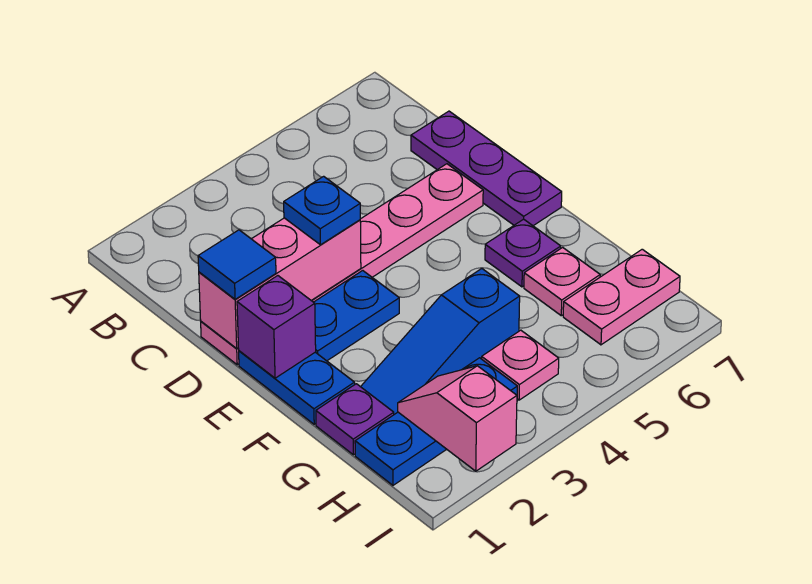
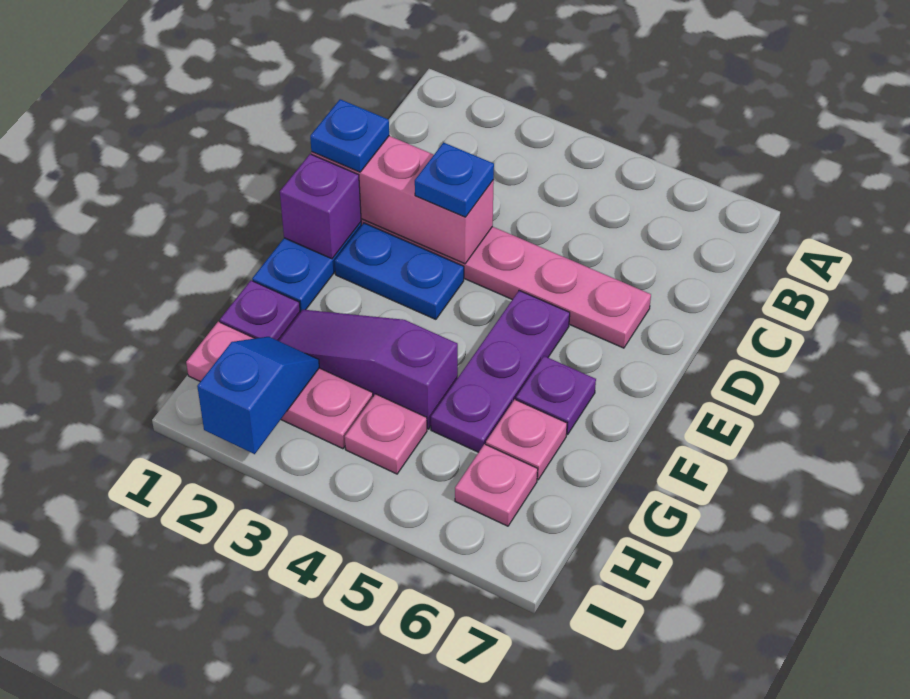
purple plate C7:E7 level 1 -> purple plate E5:G5 level 1
blue tile D1 level 3 -> blue plate D1 level 3
blue slope G2:G4 level 1 top 4 -> purple slope G2:G4 level 1 top 4
blue plate H1:H3 level 1 -> pink plate H1:H3 level 1
pink slope H2:I2 level 2 top I -> blue slope H2:I2 level 2 top I
pink plate H6:H7 level 1 -> pink plate H6 level 1

